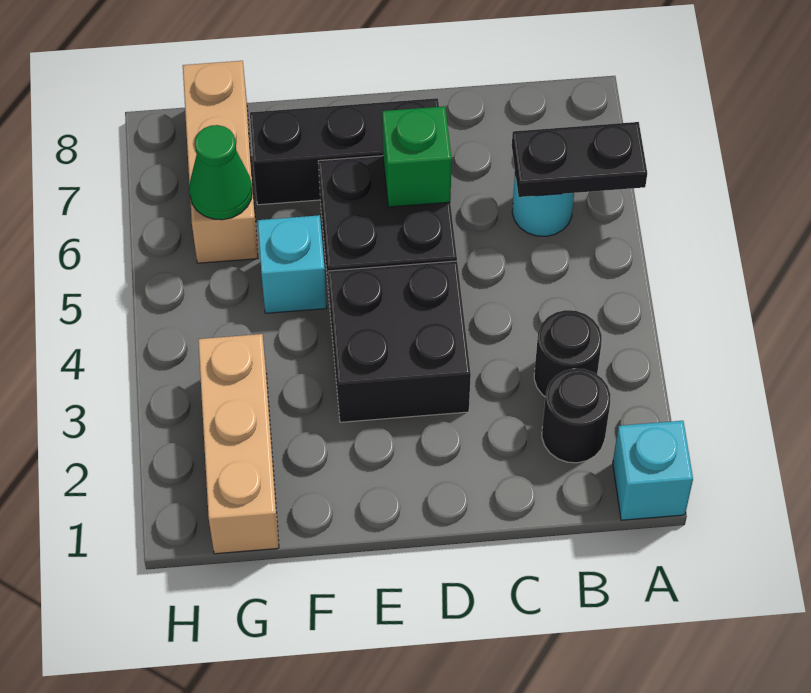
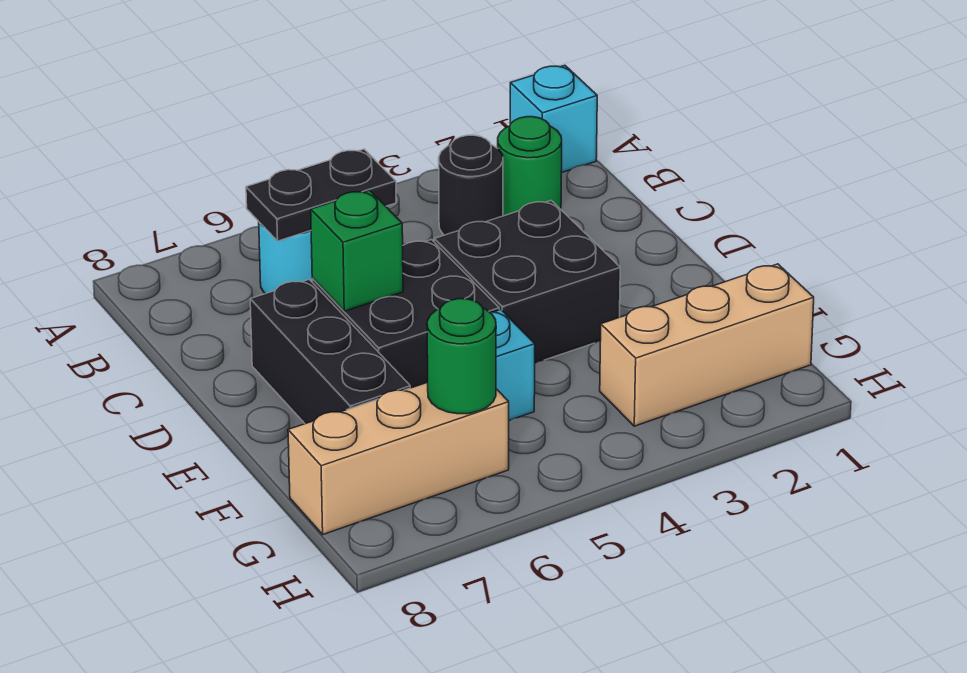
black plate A6:B6 level 2 -> black plate B5:B6 level 2
black round brick B2 level 1 -> green round brick B2 level 1
green cone G6 level 2 -> green round brick G6 level 2

